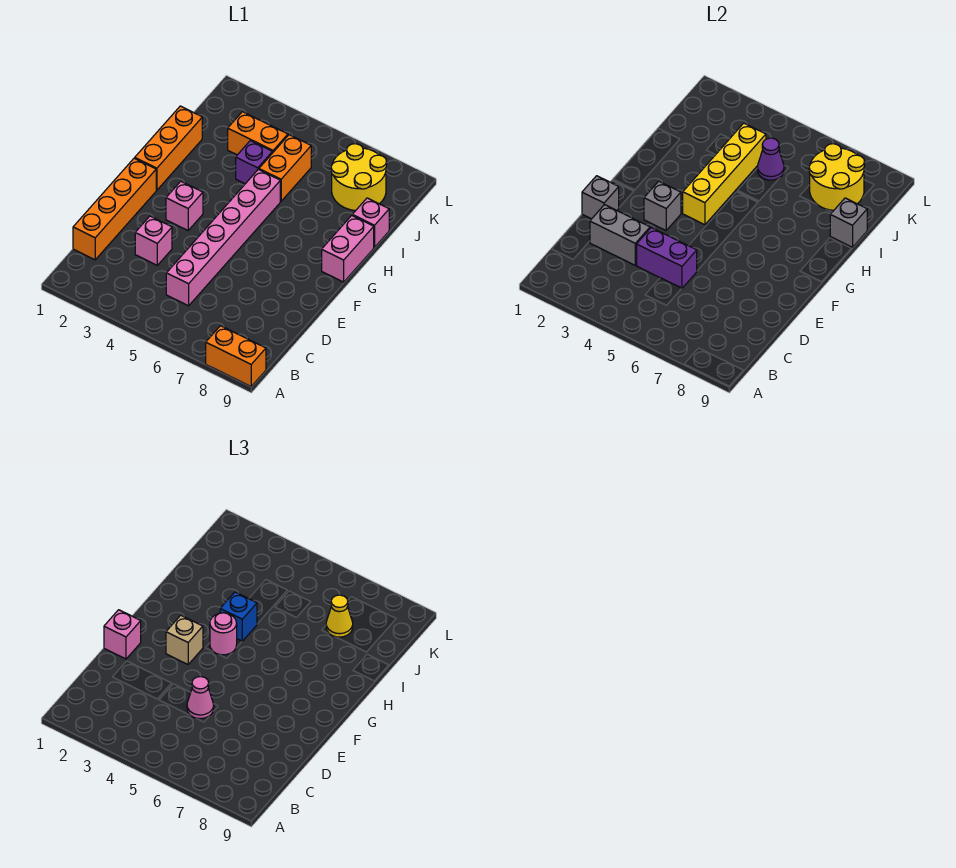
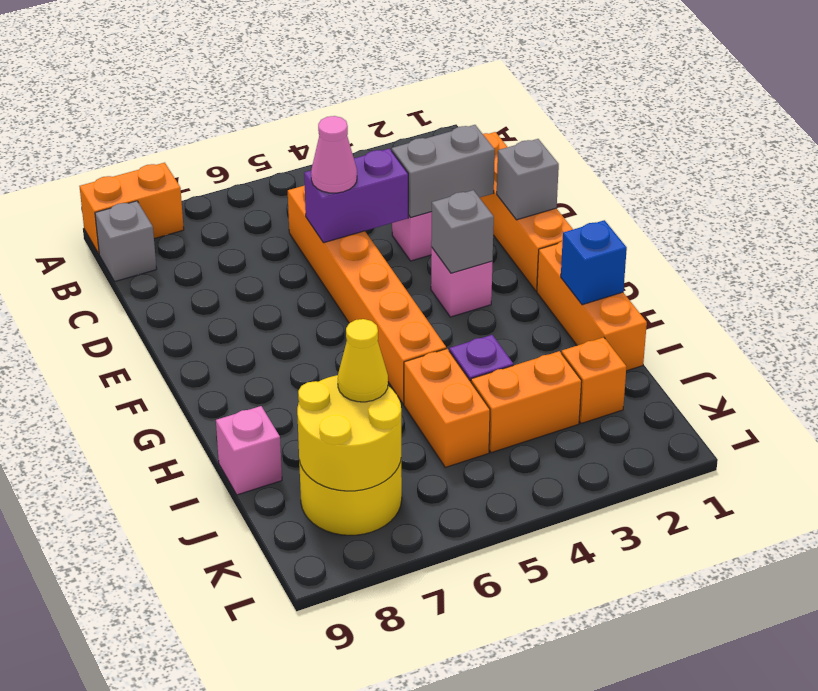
pink brick C5:H5 level 1 -> orange brick C5:H5 level 1
pink brick E1 level 3 -> none
tan brick F3 level 3 -> none
yellow brick G4:J4 level 2 -> none
pink round brick G4 level 3 -> none
pink brick G9:H9 level 1 -> none
blue brick H4 level 3 -> blue brick H1 level 2
grey brick I9 level 2 -> grey brick B9 level 1
none -> orange brick J2 level 1
purple cone J5 level 2 -> none

